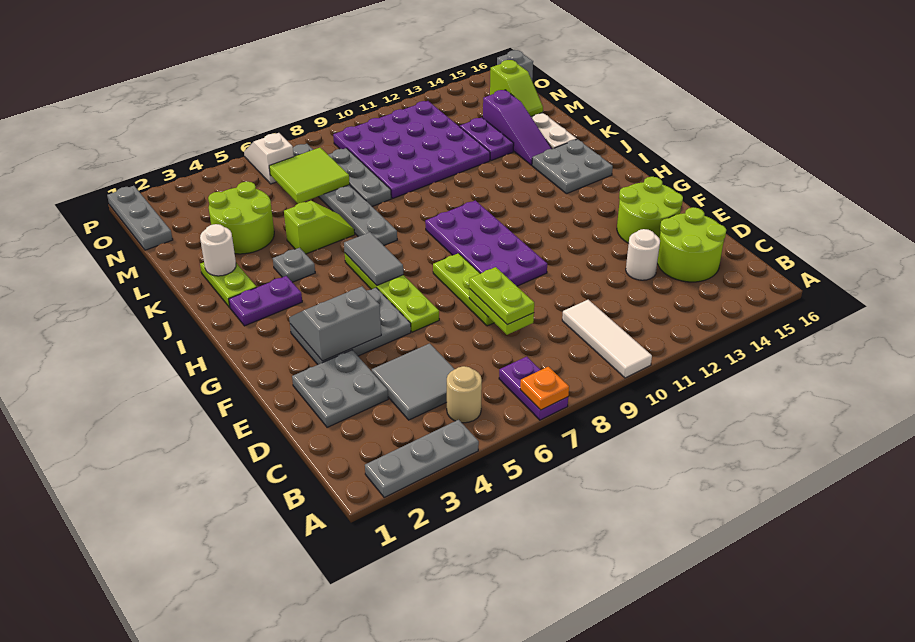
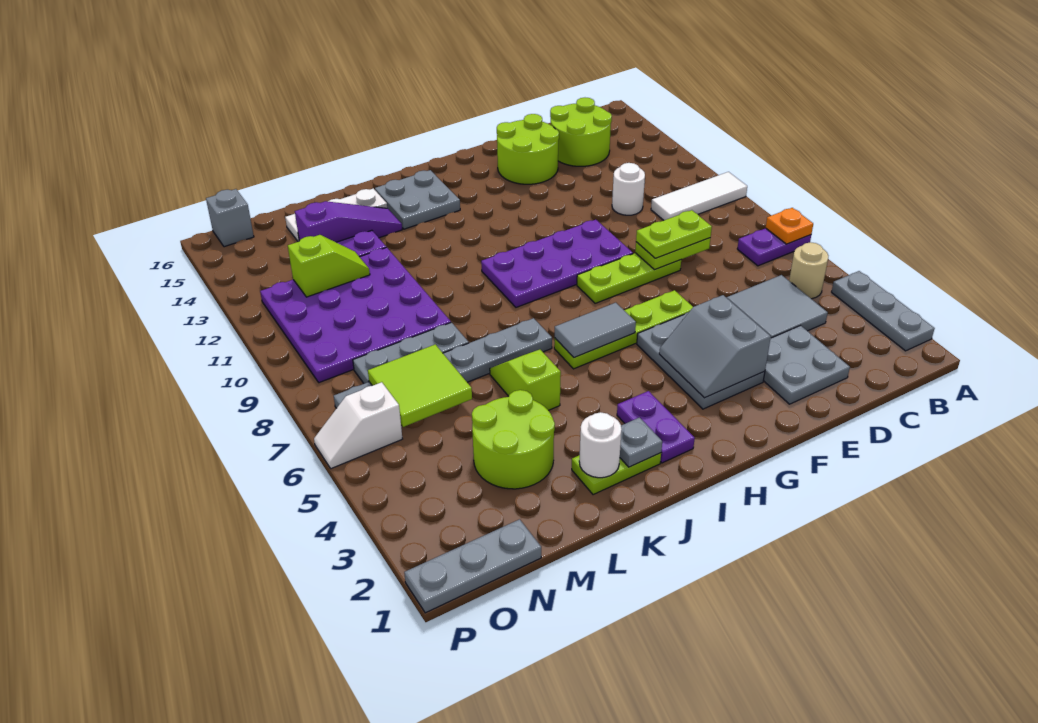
white round brick D13 level 1 -> white round brick D11 level 1
grey plate J4 level 1 -> grey plate J2 level 2
lime slope M15:N15 level 2 top N -> lime slope M12:N12 level 2 top N

